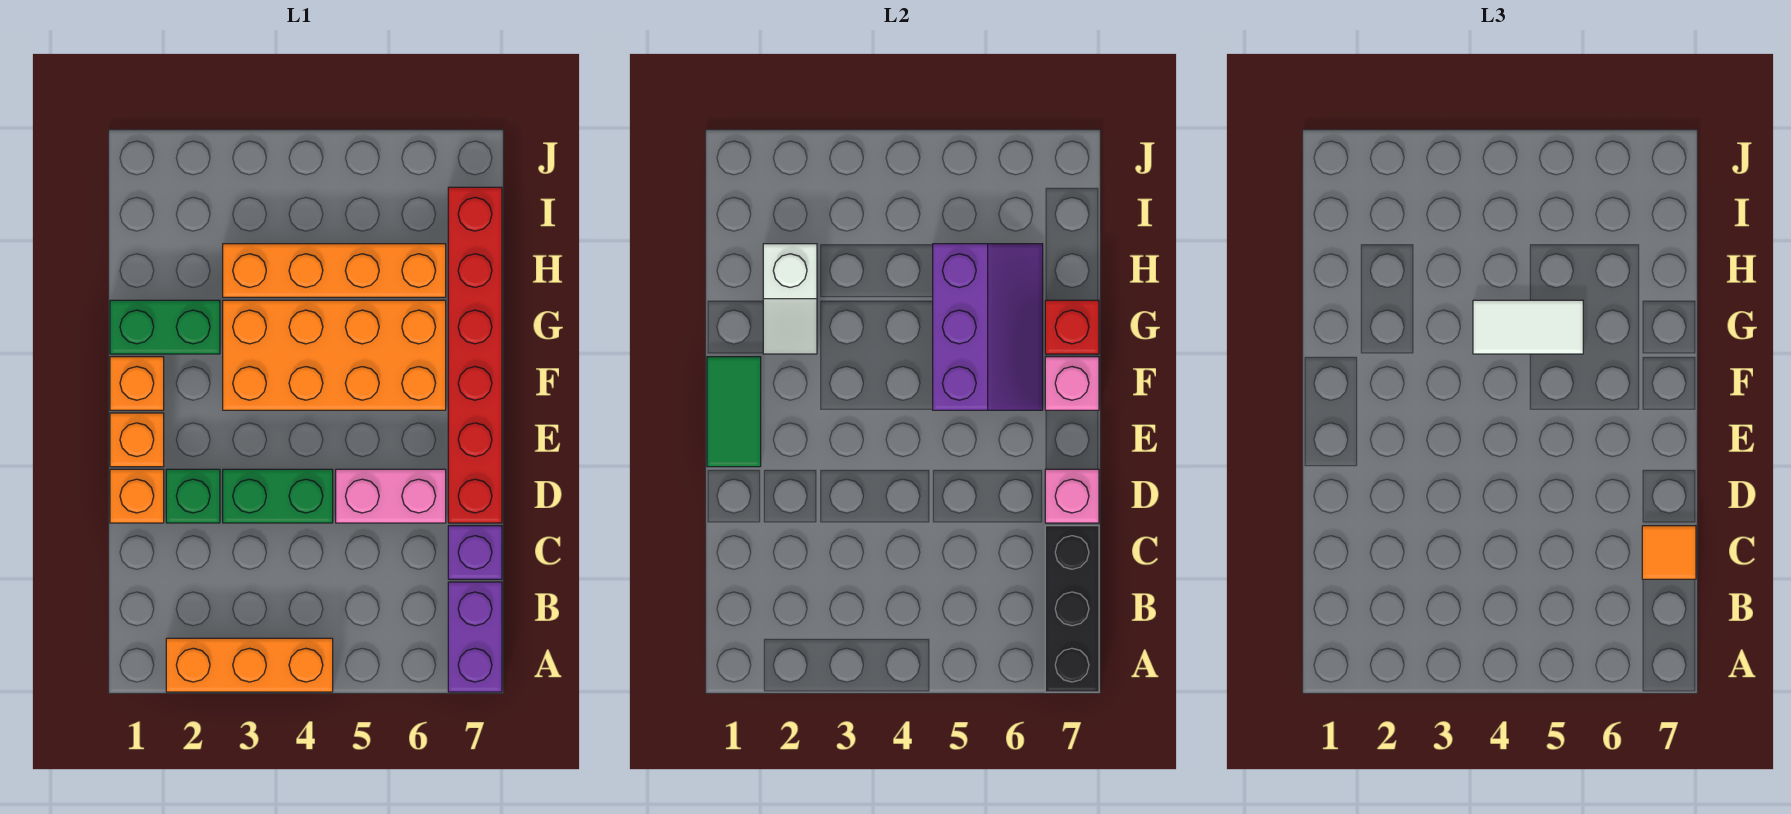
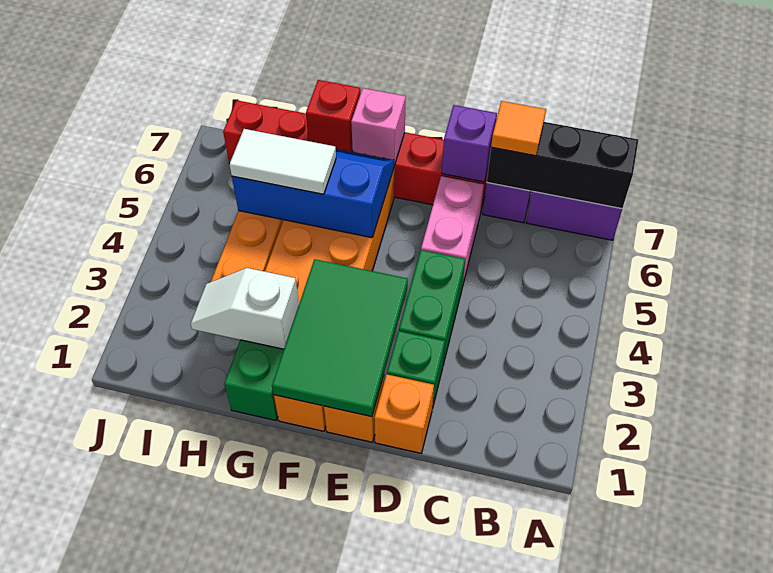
orange brick A2:A4 level 1 -> none
pink brick D7 level 2 -> purple brick D7 level 2
green tile E1:F1 level 2 -> green tile E1:F3 level 2
purple slope F5:H6 level 2 top 5 -> blue slope F5:H6 level 2 top 5
white slope G2:H2 level 2 top H -> white slope G2:H2 level 2 top G
white tile G4:G5 level 3 -> white tile G5:H5 level 3

